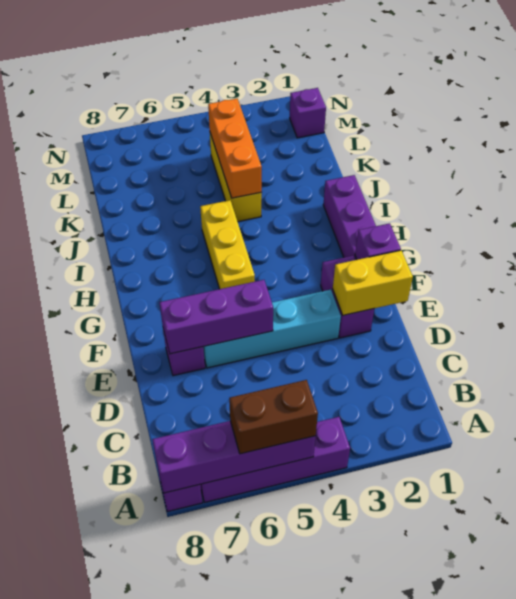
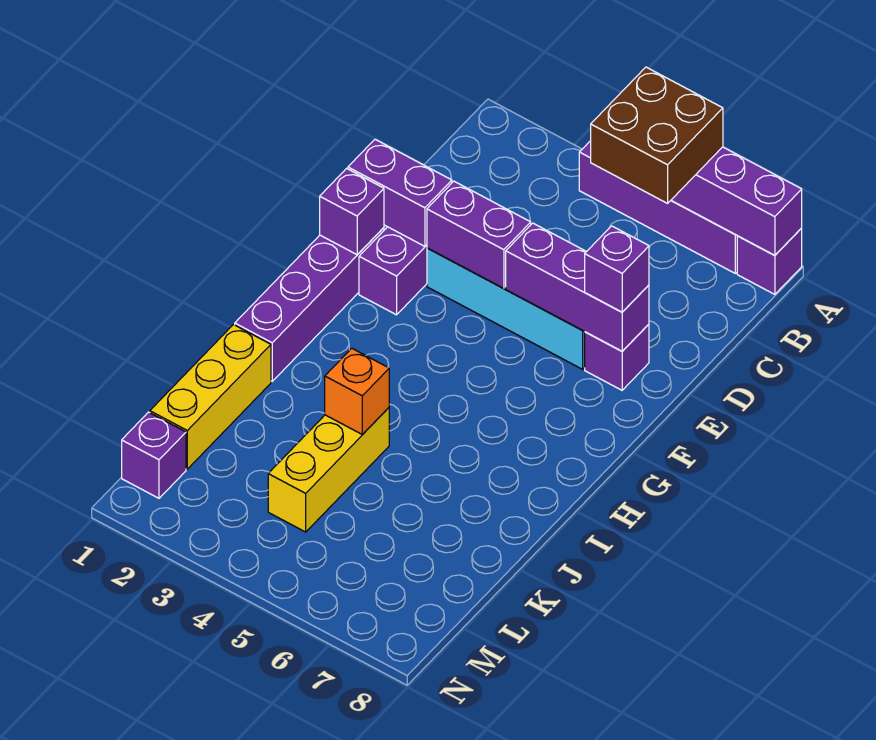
brown brick A5:A6 level 3 -> brown brick A5:B6 level 3
yellow brick E1:E2 level 2 -> purple brick E1:E2 level 2
none -> purple brick E3:E4 level 2
none -> purple brick E7 level 3
yellow brick G5:I5 level 1 -> yellow brick J1:L1 level 1
orange brick J4:L4 level 2 -> orange brick J4 level 2

